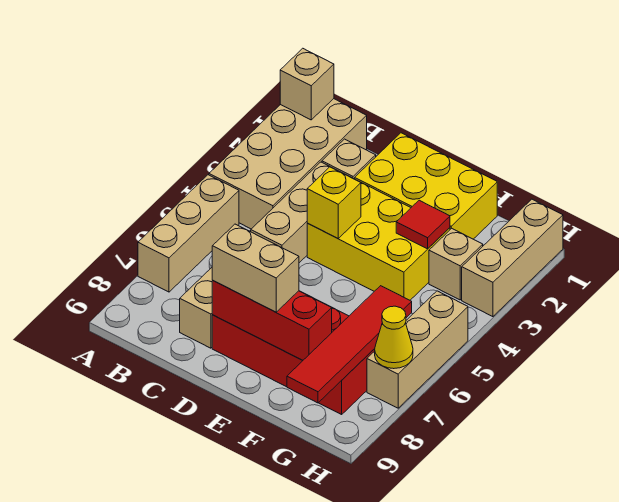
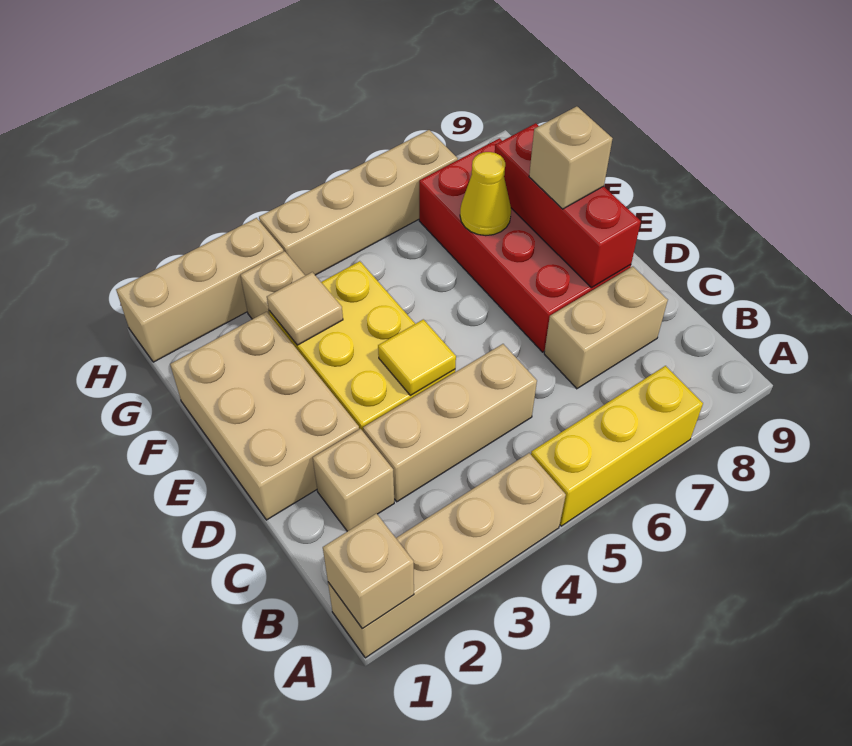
tan brick A1:B4 level 1 -> tan brick A1:A4 level 1
tan brick A5:A7 level 1 -> yellow brick A5:A7 level 1
yellow brick D1:F2 level 1 -> tan brick D1:F2 level 1
yellow brick D4 level 2 -> yellow tile D4 level 2
tan brick D8:E8 level 3 -> tan brick E8 level 3
red tile F3 level 2 -> tan tile F3 level 2
red tile G6:G9 level 2 -> none
tan brick H5:H7 level 1 -> tan brick H4:H7 level 1
yellow cone H7 level 2 -> yellow cone F7 level 2

